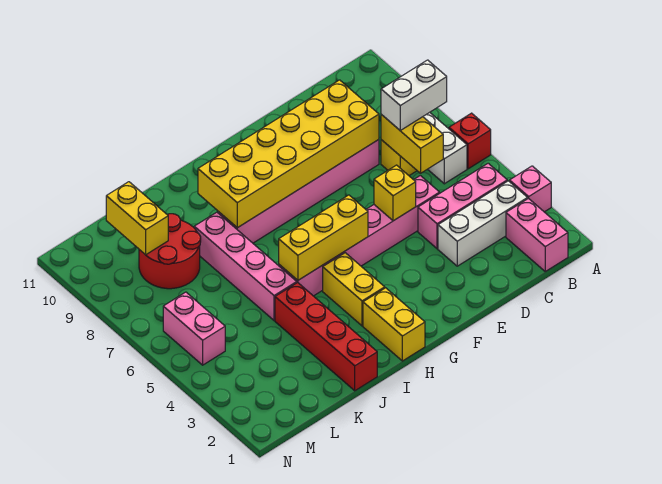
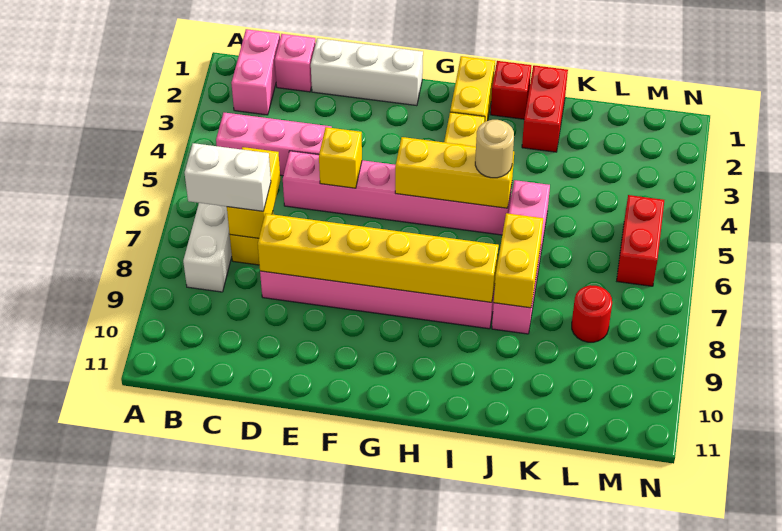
pink brick A3 level 1 -> pink brick C1 level 1
red brick A6 level 1 -> red brick I1 level 1
white brick B3:D3 level 1 -> white brick D1:F1 level 1
yellow brick D8:I9 level 2 -> yellow brick D8:I8 level 2
none -> tan round brick I5 level 3
red brick J1:J4 level 1 -> red brick J1:J2 level 1
red round brick K8:L9 level 1 -> red round brick L8 level 1
yellow brick L9:L10 level 2 -> yellow brick J7:J8 level 2
pink brick M5:M6 level 1 -> red brick M5:M6 level 1

